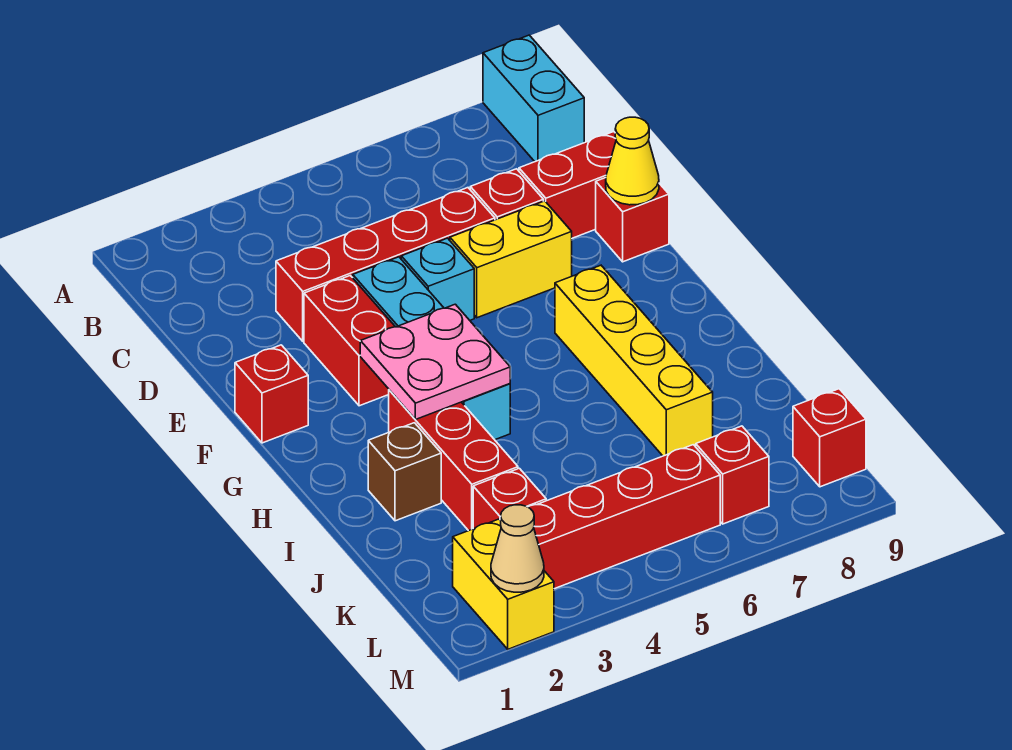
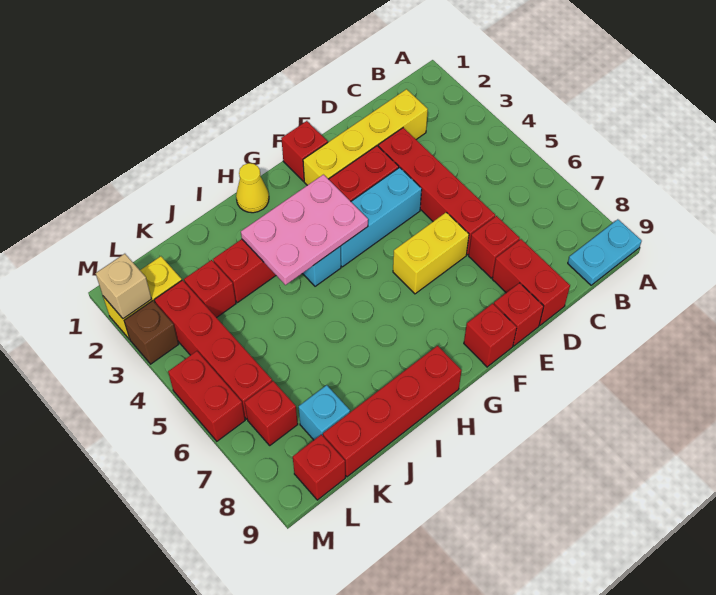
cyan brick A9:B9 level 1 -> cyan plate A9:B9 level 1
cyan brick E5 level 1 -> cyan brick K8 level 1
yellow brick E6:E7 level 1 -> yellow brick E6:F6 level 1
yellow cone E9 level 2 -> yellow cone H1 level 1
none -> red brick F9 level 1
pink plate G3:H4 level 2 -> pink plate G3:I4 level 2
yellow brick G7:J7 level 1 -> yellow brick C2:F2 level 1
none -> red brick H9:K9 level 1
brown brick I2 level 1 -> brown brick M3 level 1
tan cone M2 level 2 -> tan brick M2 level 2
none -> red brick M5:M6 level 1

